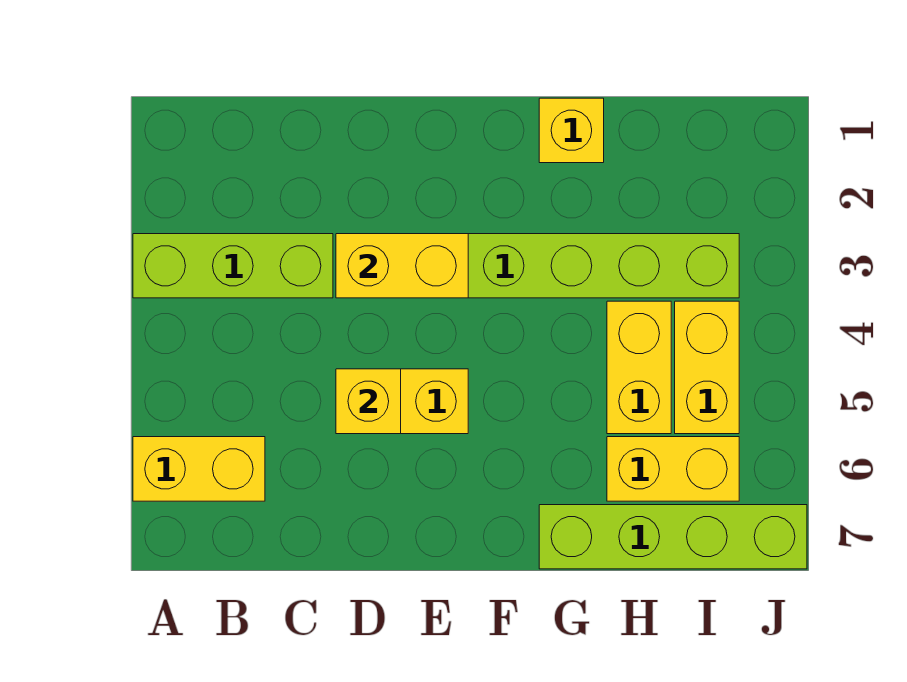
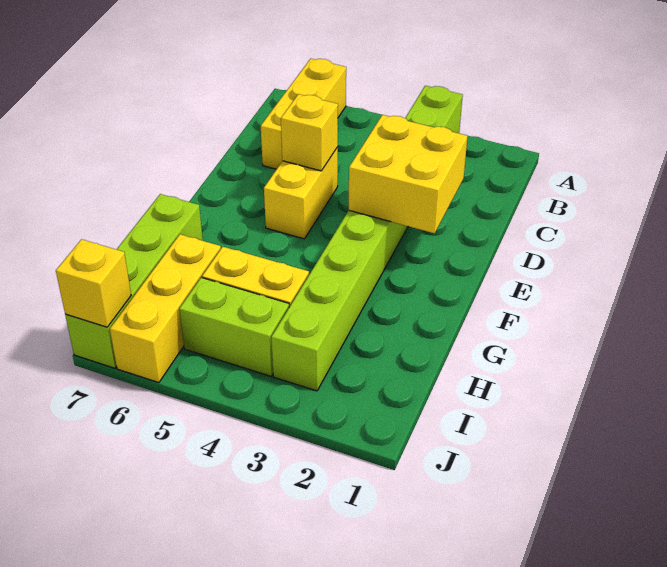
yellow brick A6:B6 level 1 -> yellow brick A6:C6 level 1
yellow brick D3:E3 level 2 -> yellow brick D2:E3 level 2
yellow brick G1 level 1 -> yellow brick J7 level 2
yellow brick H6:I6 level 1 -> yellow brick H6:J6 level 1
yellow brick I4:I5 level 1 -> lime brick I4:I5 level 1

